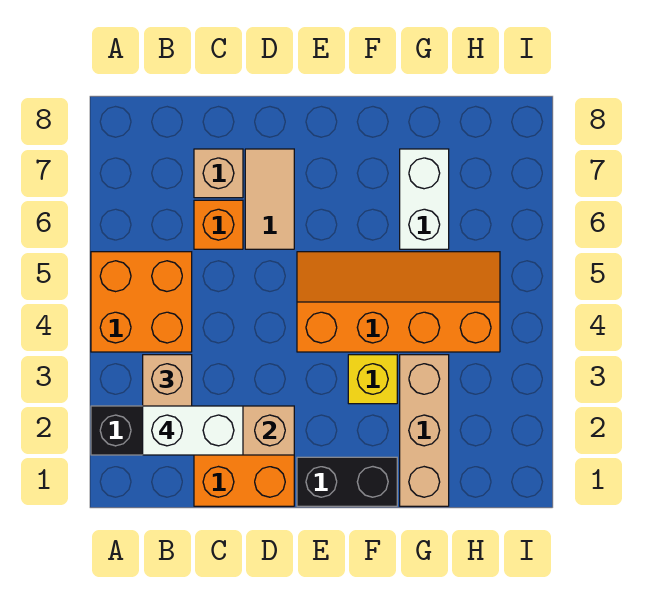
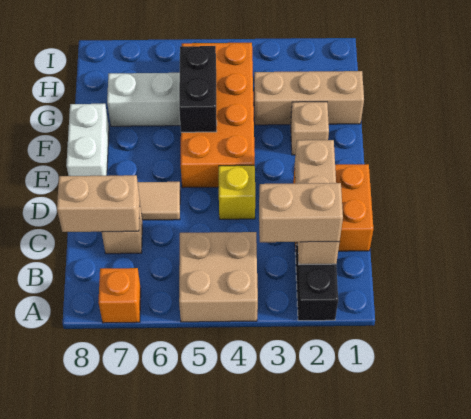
orange brick A4:B5 level 1 -> tan brick A4:B5 level 1
white brick B2:C2 level 4 -> white brick E8:F8 level 1
orange brick C6 level 1 -> orange brick A7 level 1
none -> tan brick C7:C8 level 2
black brick E1:F1 level 1 -> black brick F5:G5 level 2
orange slope E4:H5 level 1 top 4 -> orange brick E4:H5 level 1
none -> tan brick F2 level 1
yellow brick F3 level 1 -> yellow brick D4 level 1

